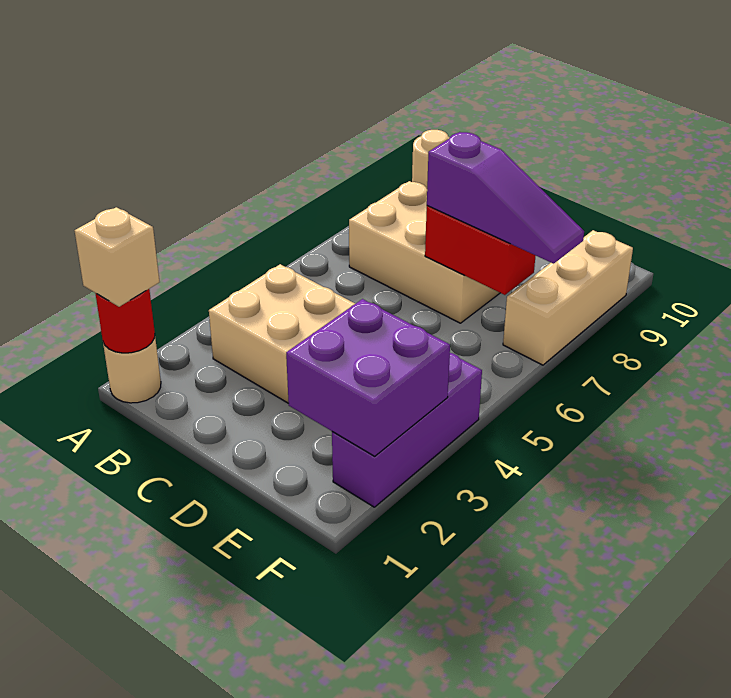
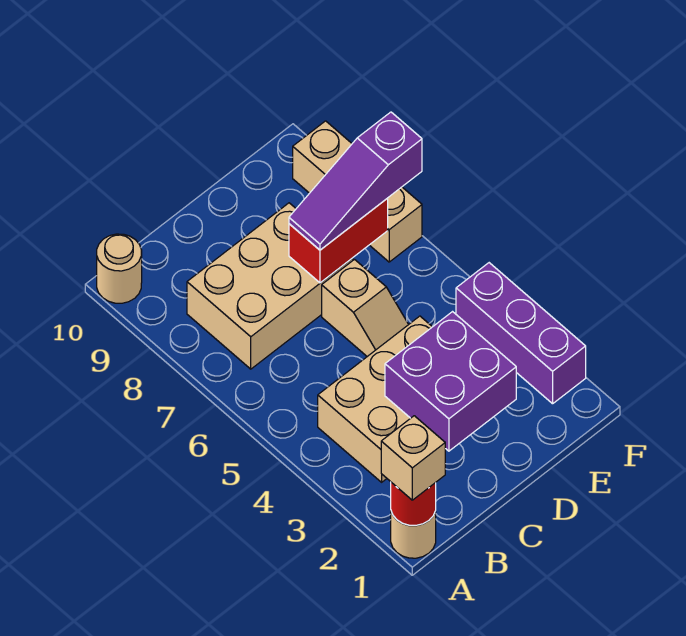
none -> tan slope D5:D6 level 1 top 6
purple slope D7:F7 level 3 top D -> purple slope D7:F7 level 3 top F
purple brick E2:F3 level 2 -> purple brick C2:D3 level 2

